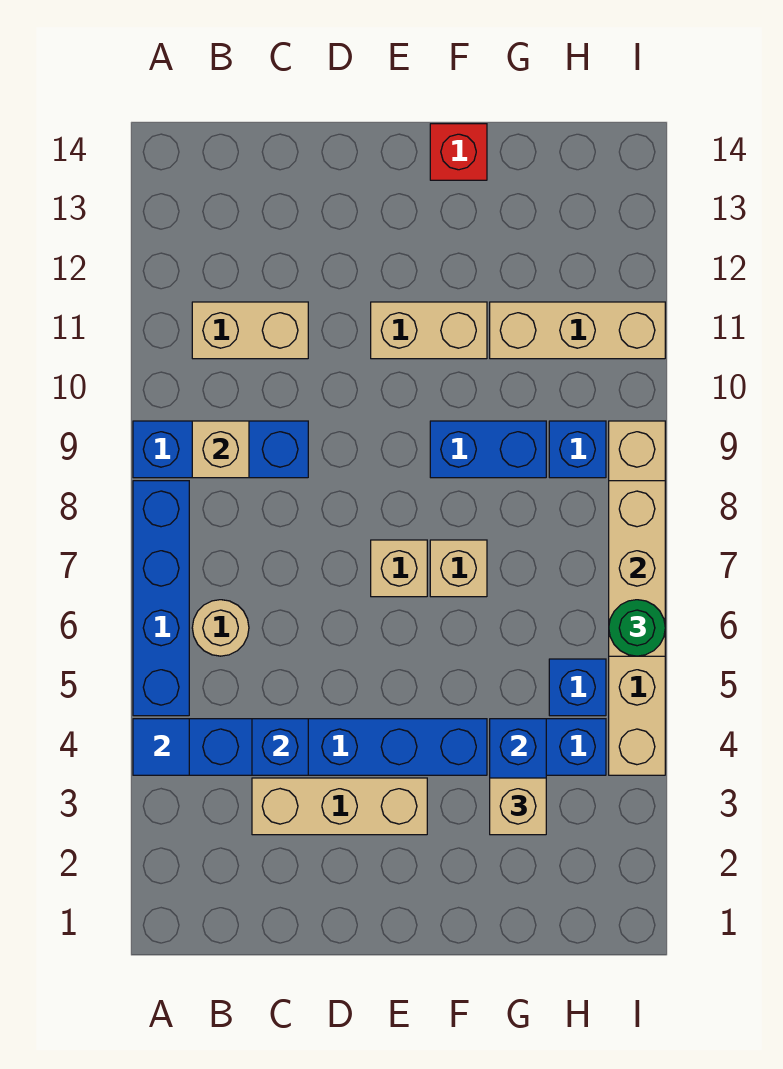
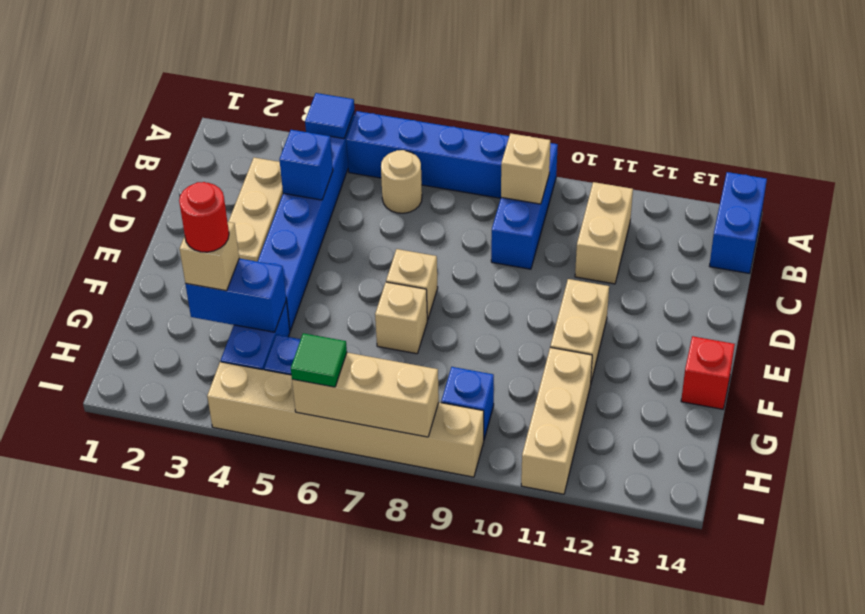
blue brick F9:G9 level 1 -> blue brick A14:B14 level 1
none -> red round brick G3 level 4
green round brick I6 level 3 -> green tile I6 level 3

